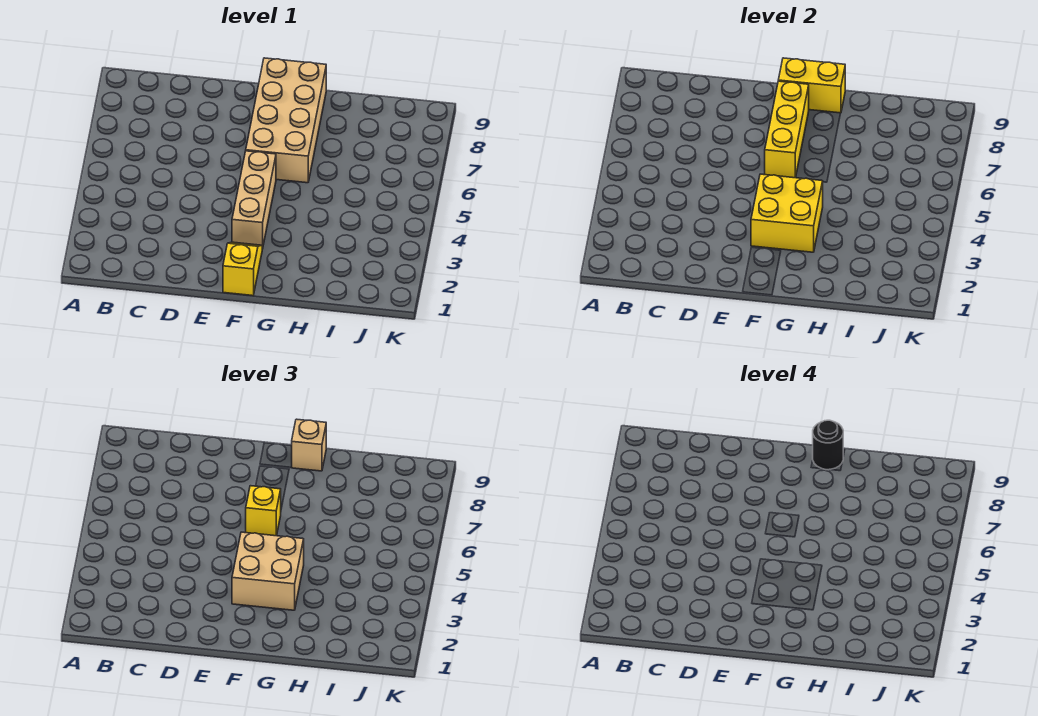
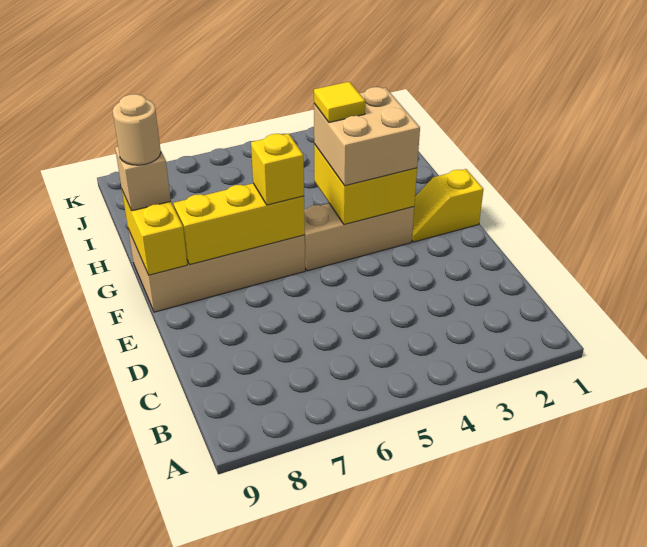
none -> yellow tile G4 level 4
black round brick G9 level 4 -> tan round brick G9 level 4

